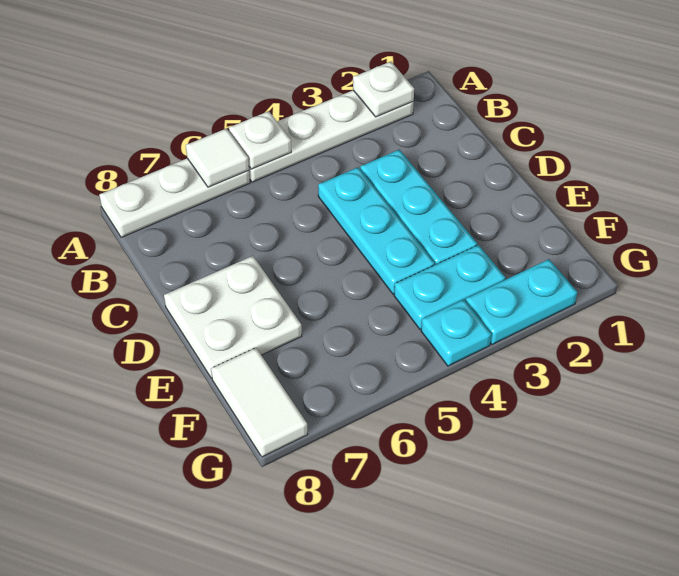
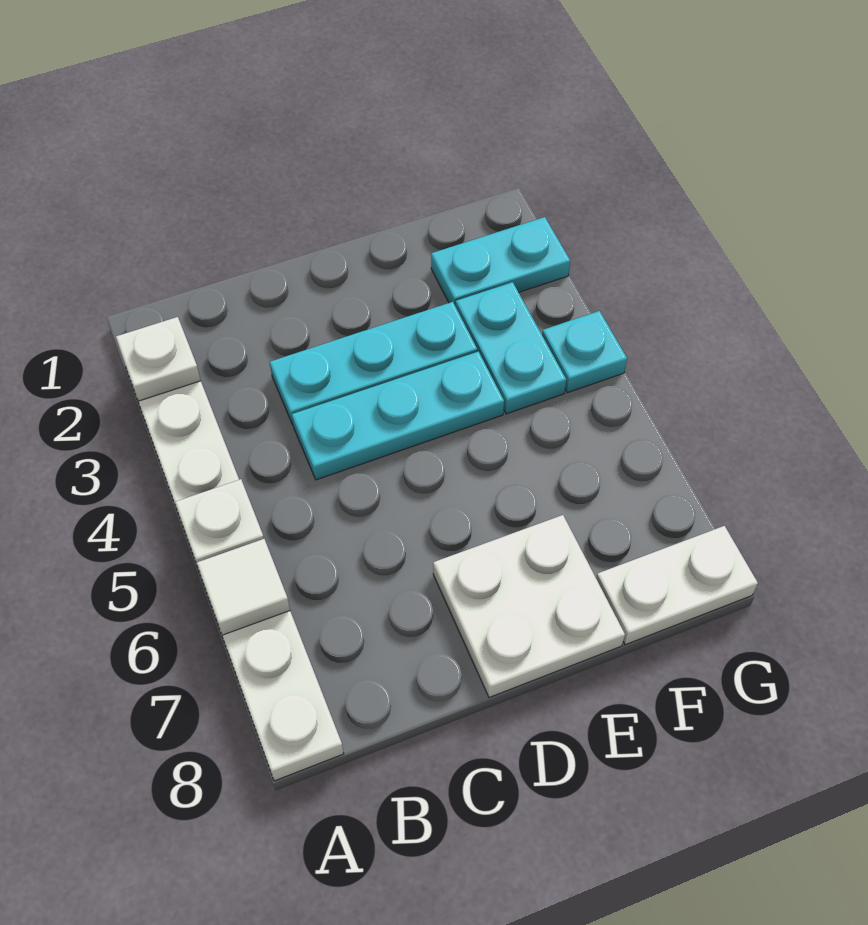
white tile F8:G8 level 1 -> white plate F8:G8 level 1
cyan plate G2:G3 level 1 -> cyan plate F2:G2 level 1

